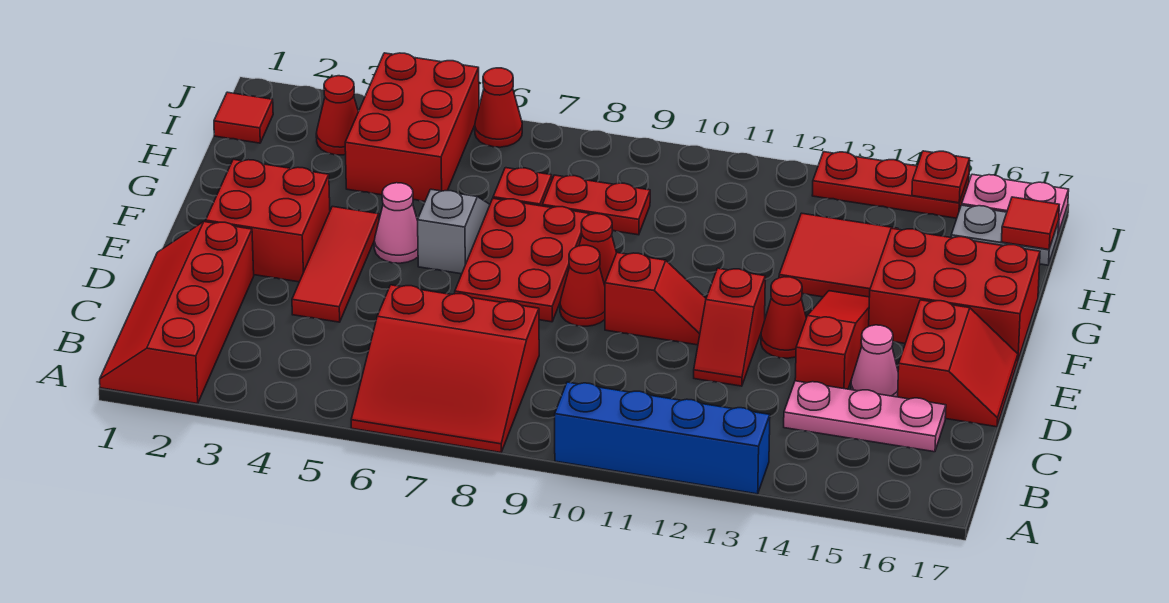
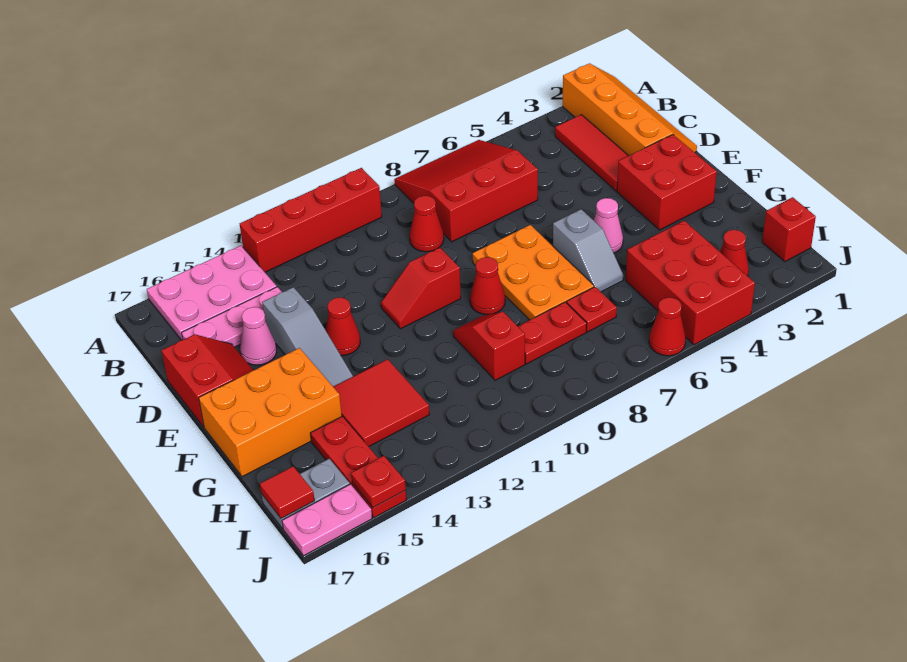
red slope A1:D2 level 1 top 2 -> orange slope A1:D2 level 1 top 2
blue brick A10:A13 level 1 -> red brick A10:A13 level 1
none -> pink plate A14:B16 level 1
red tile D4:F4 level 1 -> red tile B3:D3 level 1
red slope D12:E12 level 1 top E -> red slope G10:H10 level 1 top H
red slope D14:F14 level 1 top D -> grey slope D14:F14 level 1 top D
red slope D16:E17 level 1 top 16 -> red slope D16:E17 level 1 top 17
red plate E7:G8 level 1 -> orange plate E7:G8 level 1
red cone E9 level 1 -> red cone C9 level 1
red brick F15:G17 level 1 -> orange brick F15:G17 level 1
red tile I1 level 1 -> red brick I1 level 1
red plate J13:J15 level 1 -> red plate H15:J15 level 1

